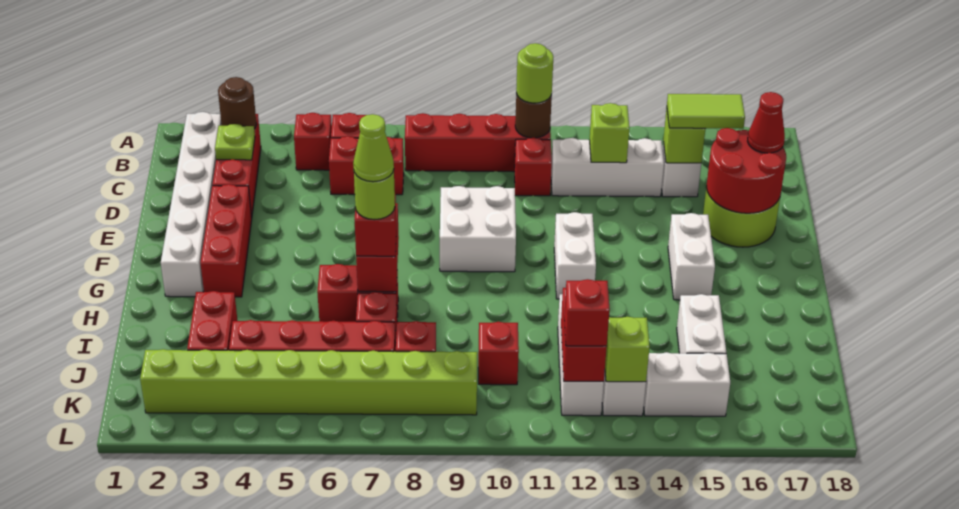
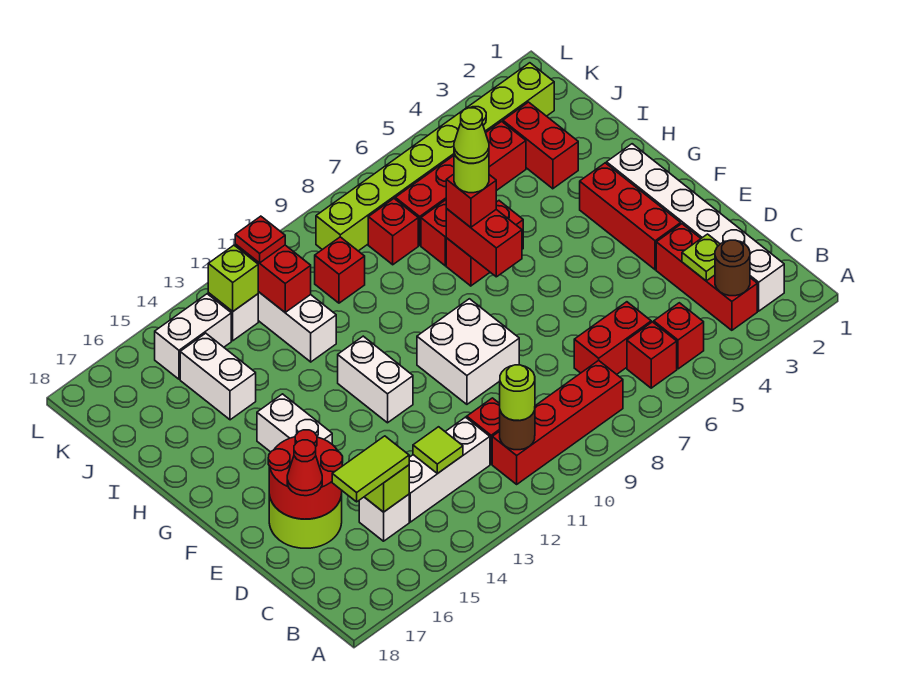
lime brick C13 level 2 -> lime tile C13 level 2
red brick K12 level 3 -> red plate K12 level 3

